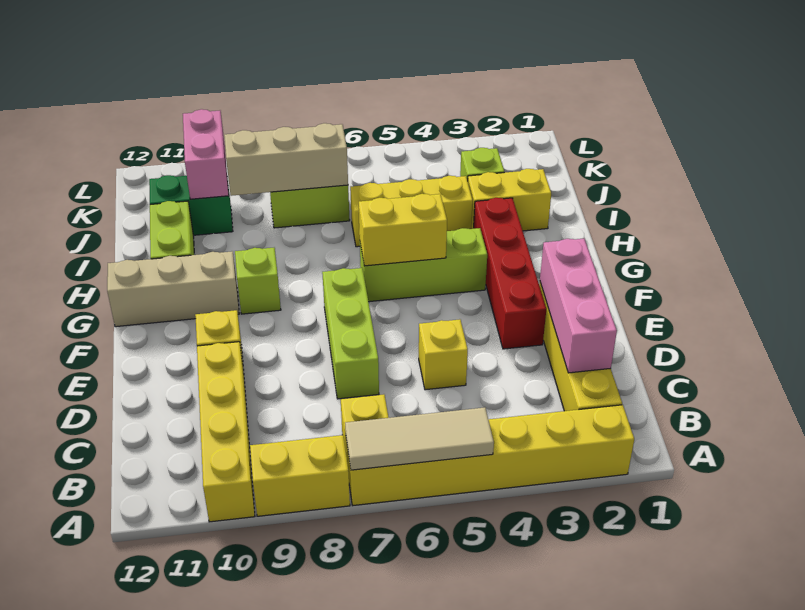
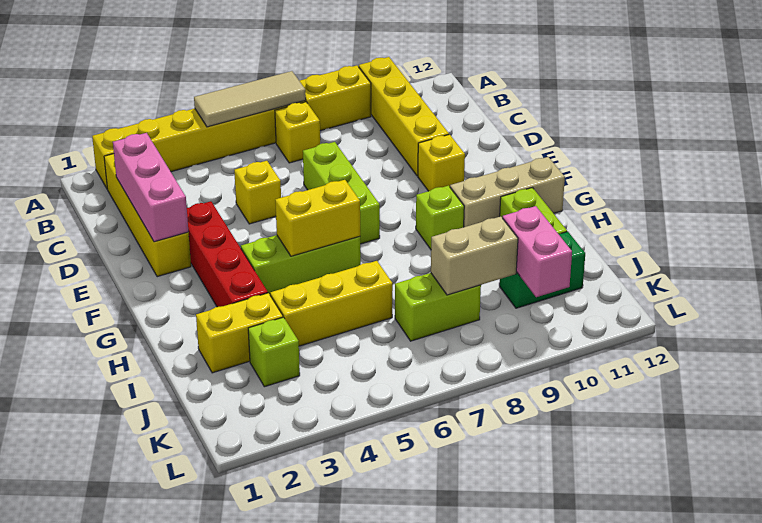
tan brick J7:J9 level 2 -> tan brick J8:J9 level 2

